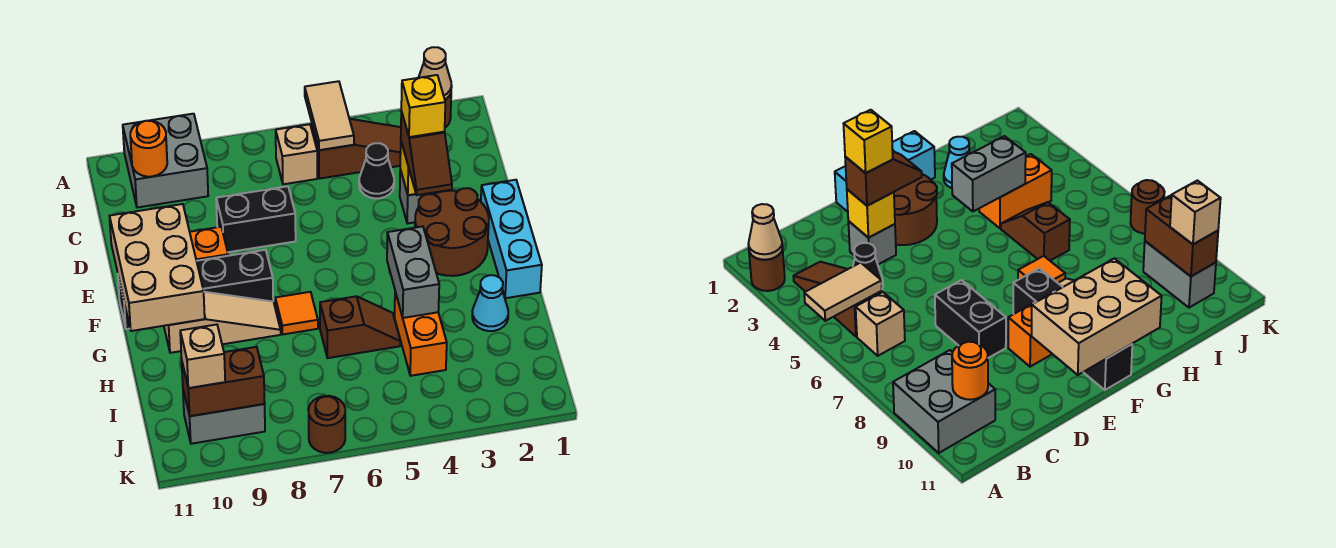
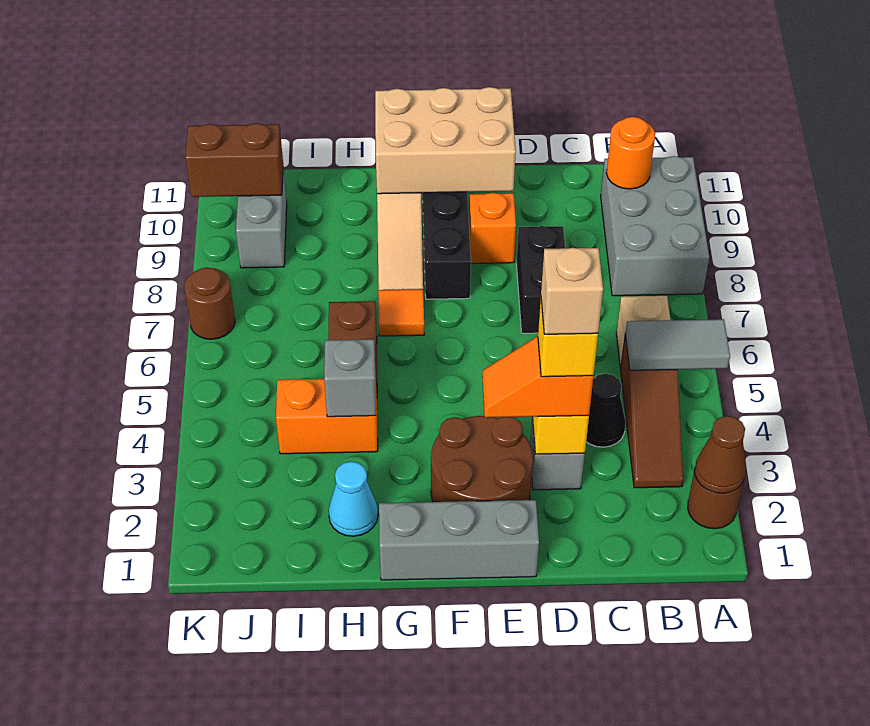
tan cone A2 level 2 -> brown cone A2 level 2
tan tile A5:B5 level 2 -> grey tile A5:B5 level 2
grey brick A9:B10 level 1 -> grey brick A8:B10 level 1
brown slope D3:E3 level 3 top D -> orange slope D3:E3 level 3 top D
cyan brick E1:G1 level 1 -> grey brick E1:G1 level 1
grey brick G4:H4 level 2 -> grey brick H4 level 2
brown brick J9:J10 level 2 -> brown brick J10:K10 level 2
tan brick J10 level 3 -> tan brick D3 level 5

